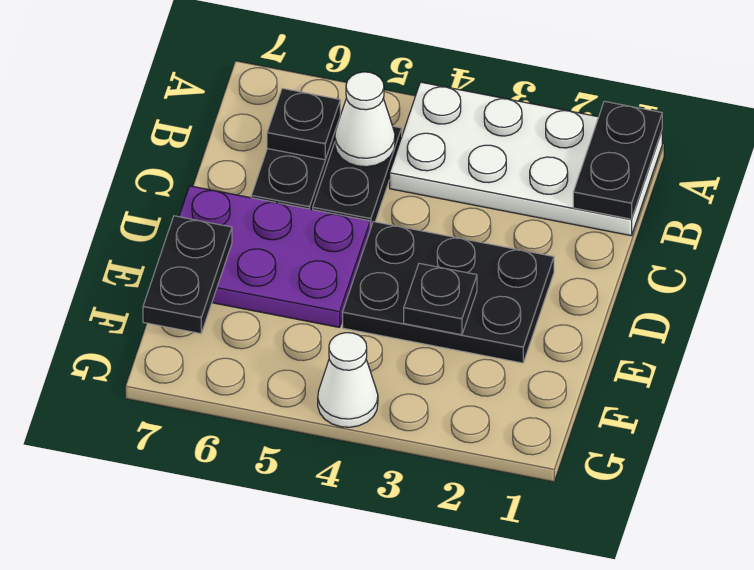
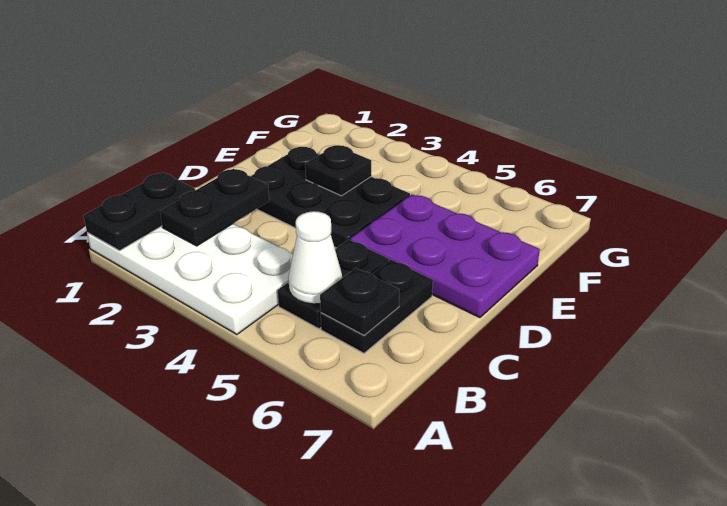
black plate E7:F7 level 2 -> black plate B2:C2 level 2
white cone G4 level 1 -> none

